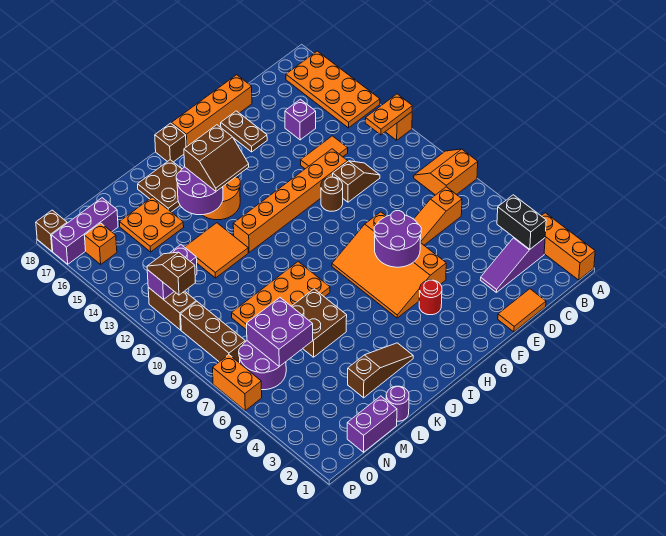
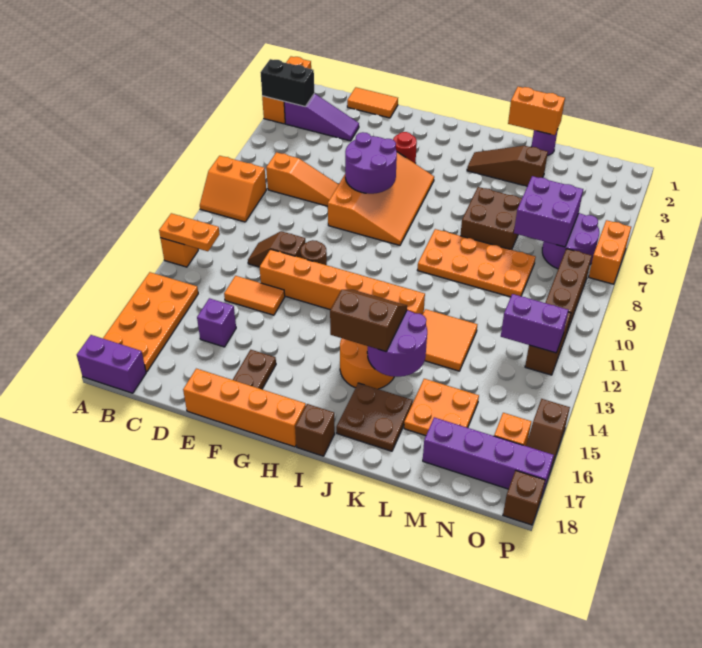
black brick B3:B4 level 2 -> black brick A3:B3 level 2
none -> orange brick K1:L1 level 2
purple brick M1:N1 level 1 -> purple brick A18:B18 level 1
purple brick N17:P17 level 1 -> purple brick M17:P17 level 1
brown slope O11:O12 level 3 top 11 -> brown slope P15:P16 level 1 top 15

